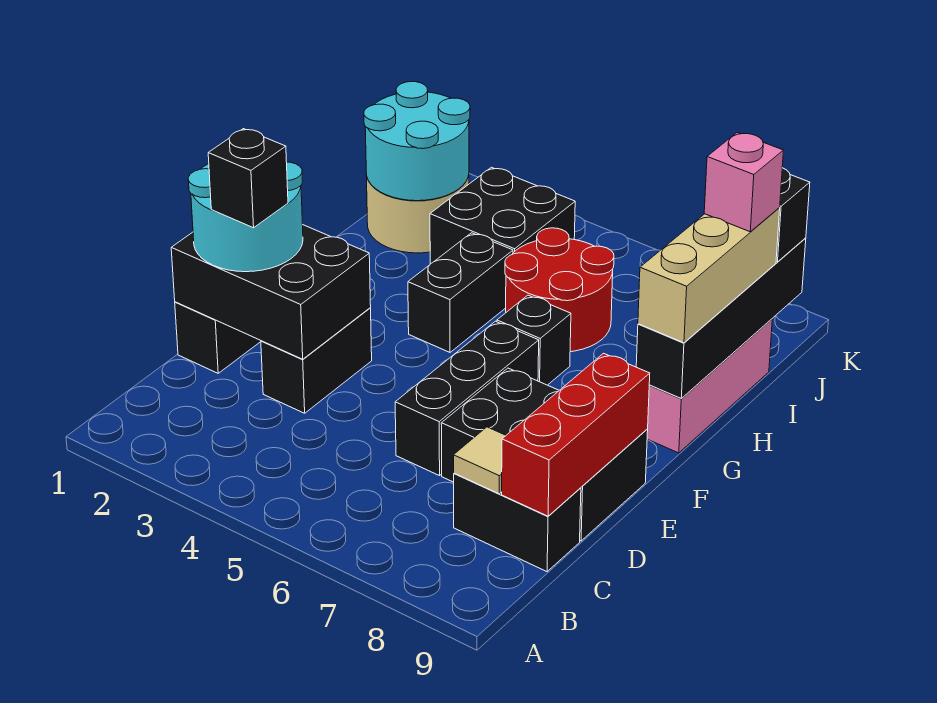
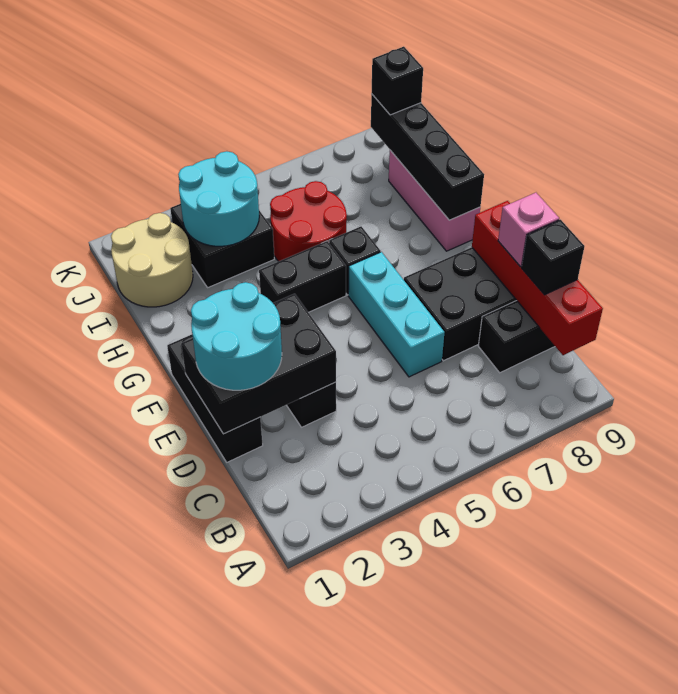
tan tile C8 level 2 -> none
red brick C9:E9 level 2 -> red brick B9:E9 level 2
black brick D2 level 4 -> black brick C9 level 3
black brick D6:F6 level 1 -> cyan brick D6:F6 level 1
black brick G4:H4 level 1 -> black brick G4:G5 level 1
tan brick G9:I9 level 3 -> none
cyan round brick I1:J2 level 2 -> cyan round brick I3:J4 level 2
pink brick I9 level 4 -> pink brick D9 level 3

